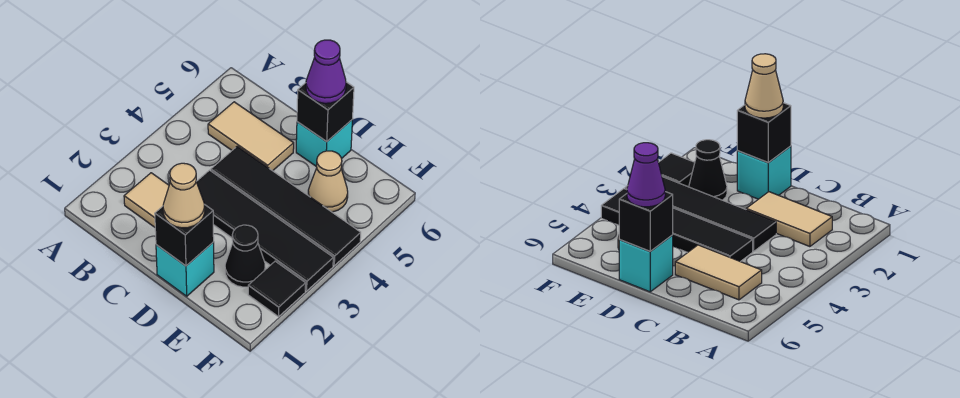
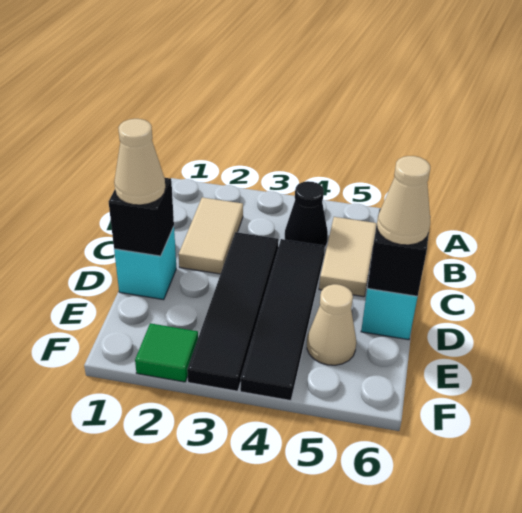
purple cone D6 level 3 -> tan cone D6 level 3
black cone E2 level 1 -> black cone B4 level 1
black tile F2 level 1 -> green tile F2 level 1

